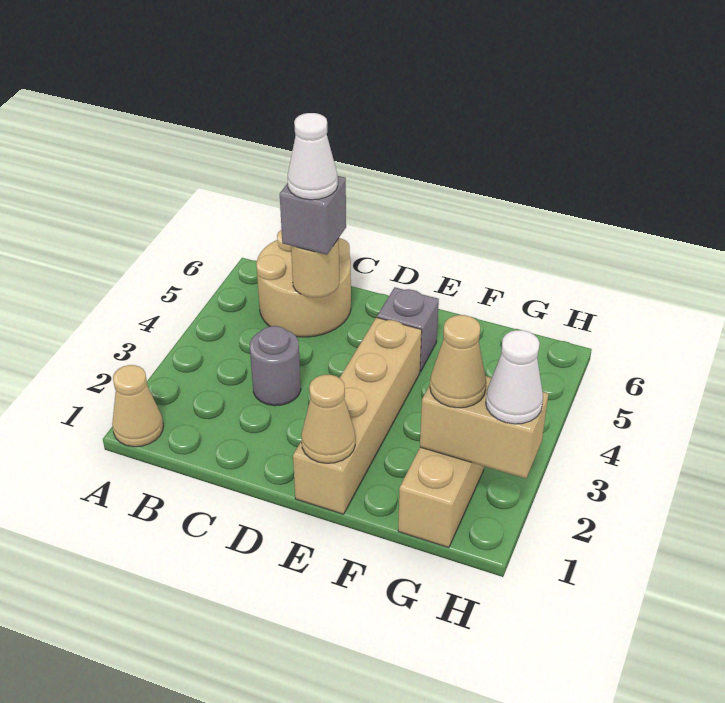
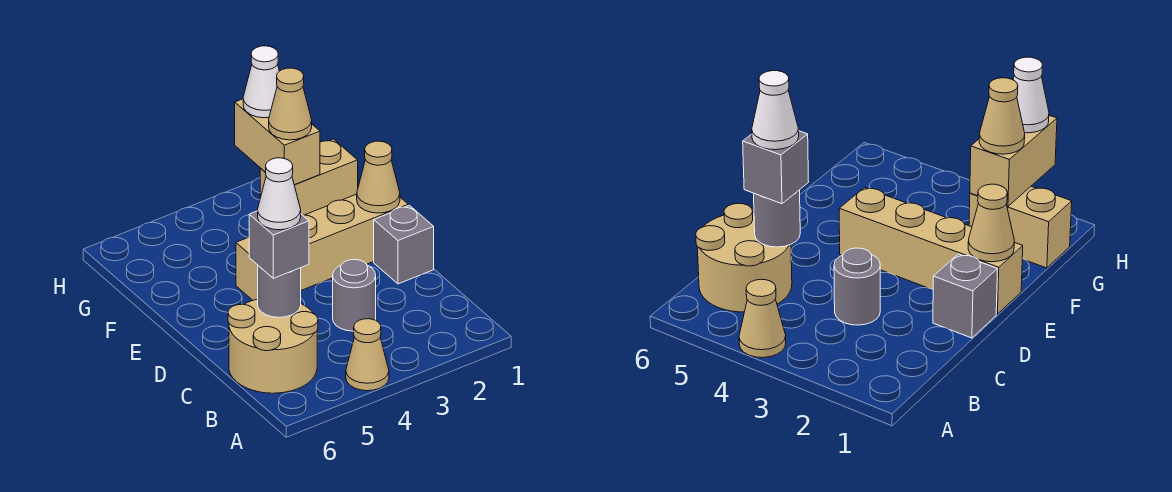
tan cone A1 level 1 -> tan cone A4 level 1
tan round brick C5 level 2 -> grey round brick C5 level 2
grey brick E5 level 1 -> grey brick D1 level 1

